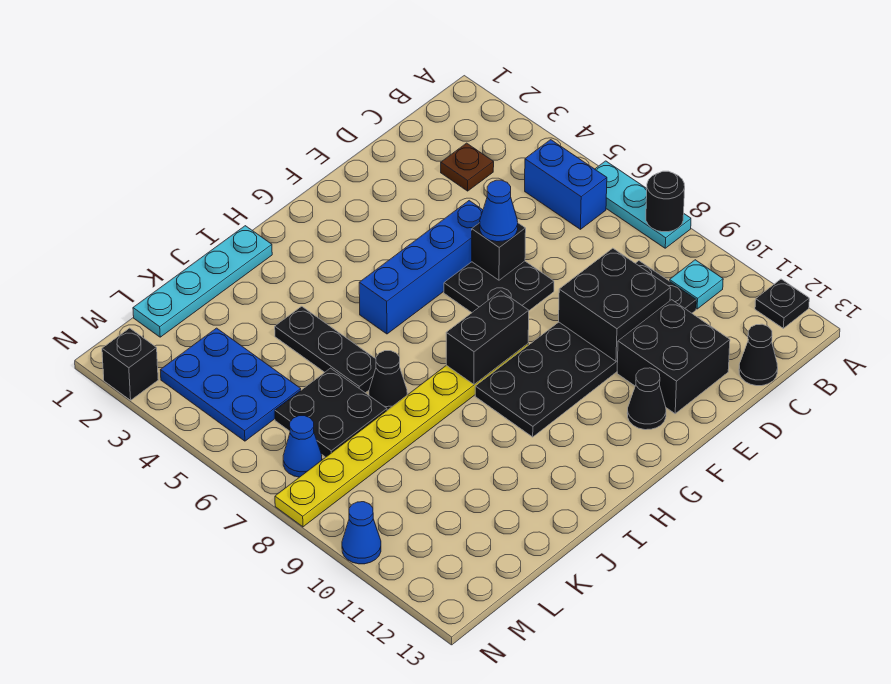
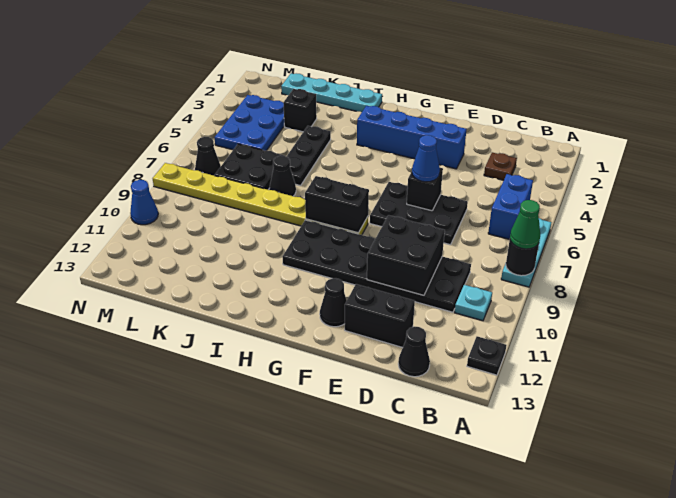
none -> green cone A8 level 3
black brick D11:E12 level 1 -> black brick D12:E12 level 1
blue brick E5:H5 level 1 -> blue brick E3:H3 level 1
black plate E6:F7 level 1 -> black plate D6:F7 level 1
blue cone M7 level 1 -> black cone M7 level 1
black brick N2 level 1 -> black brick K3 level 1

